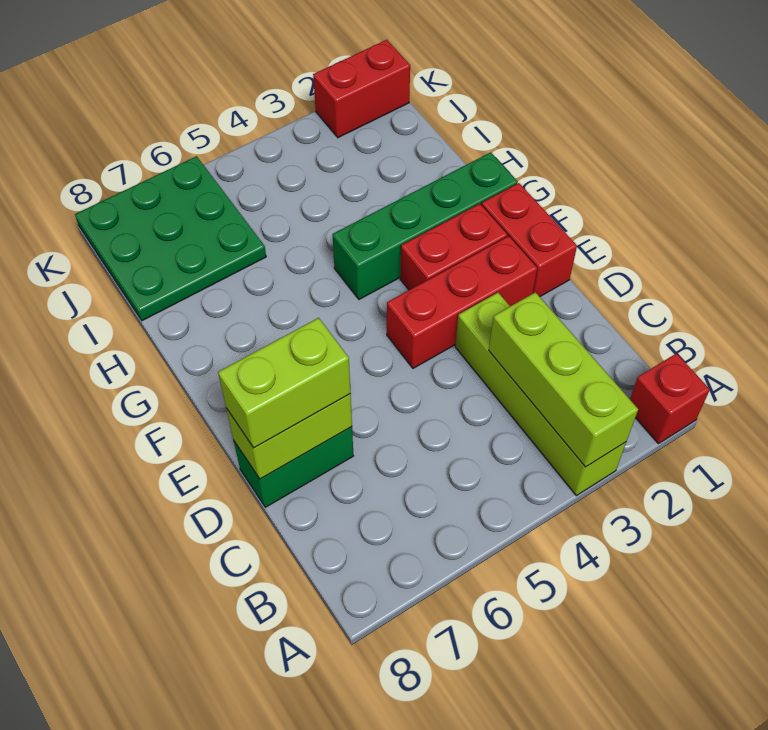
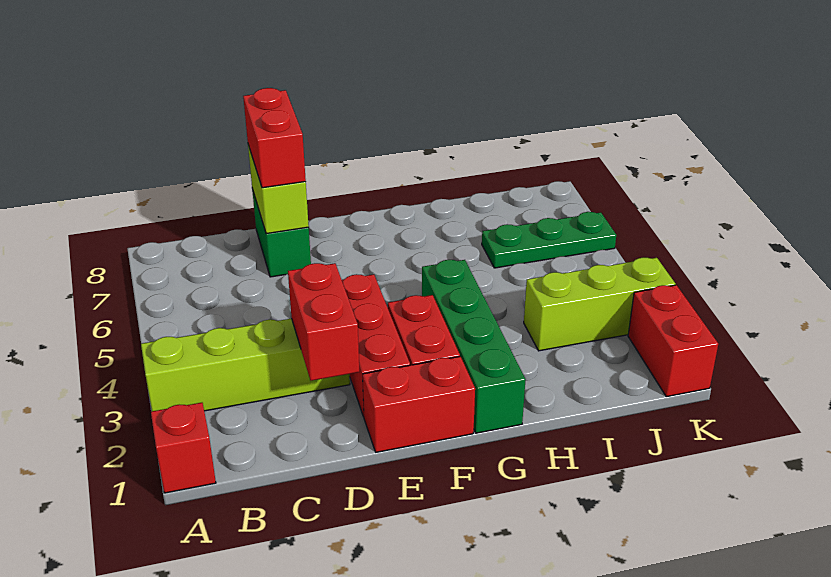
lime brick A3:C3 level 2 -> lime brick I3:K3 level 1
none -> red brick D2:D3 level 2
lime brick D7:D8 level 3 -> red brick D7:D8 level 3
green plate I6:K8 level 1 -> green plate I6:K6 level 1

